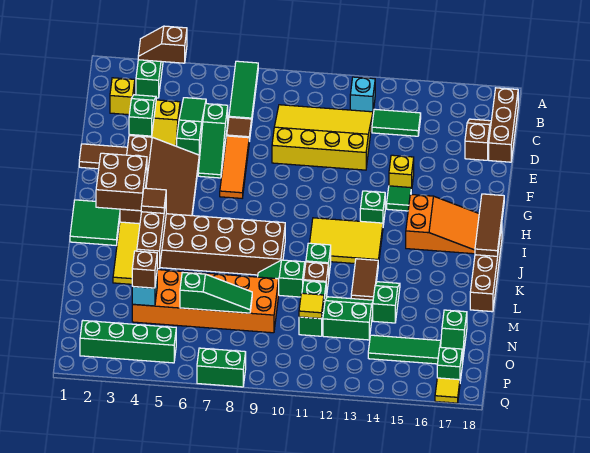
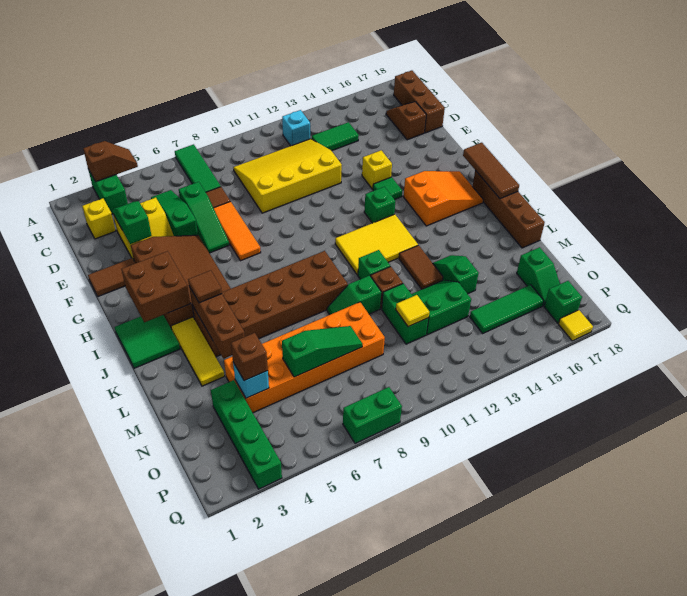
brown slope A3:A4 level 2 top 4 -> brown slope A3:A4 level 2 top 3
green brick P2:P5 level 1 -> green brick N3:Q3 level 1

